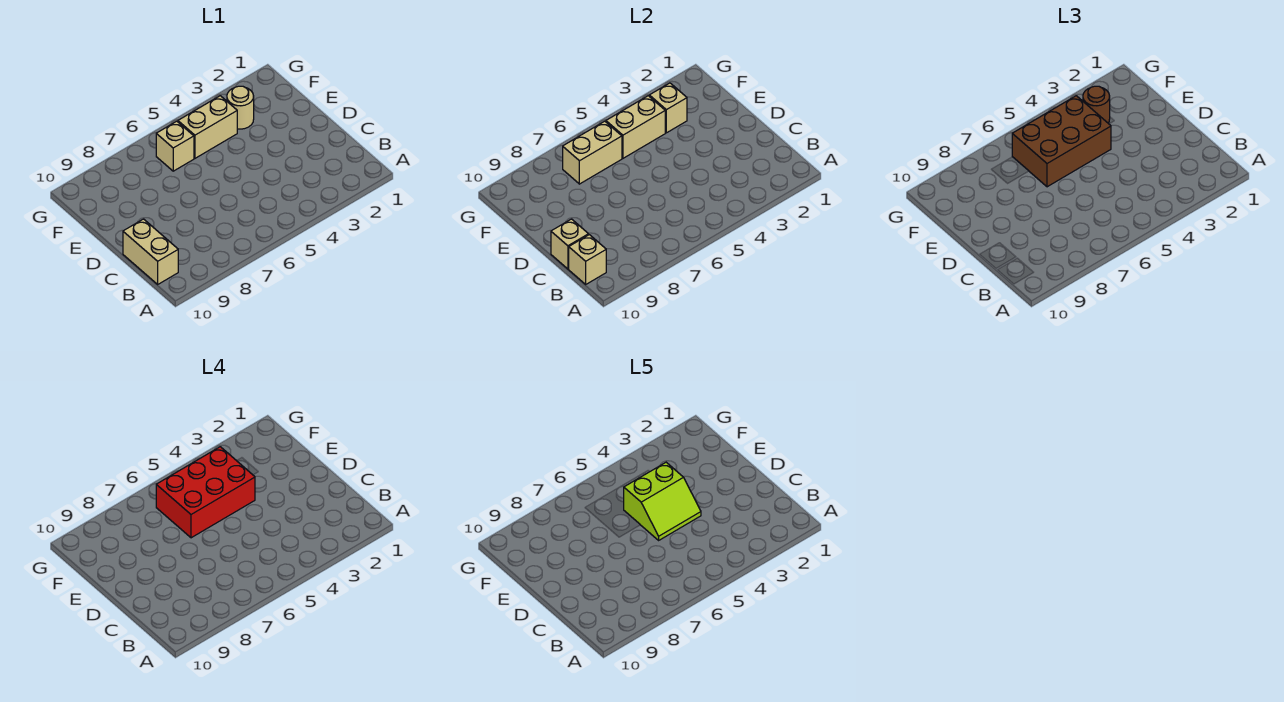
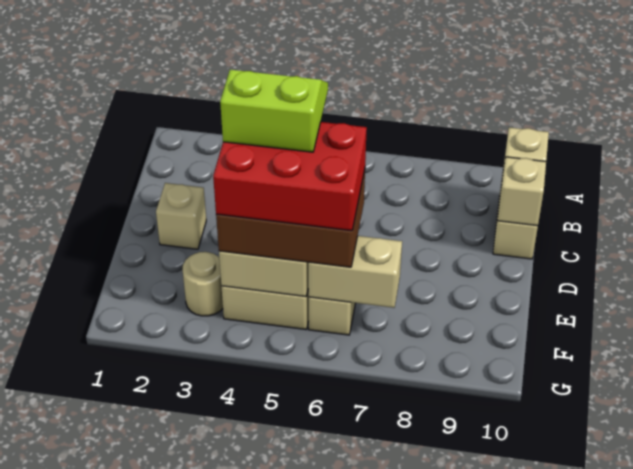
tan brick F3 level 2 -> tan brick D2 level 1
brown round brick F3 level 3 -> none

